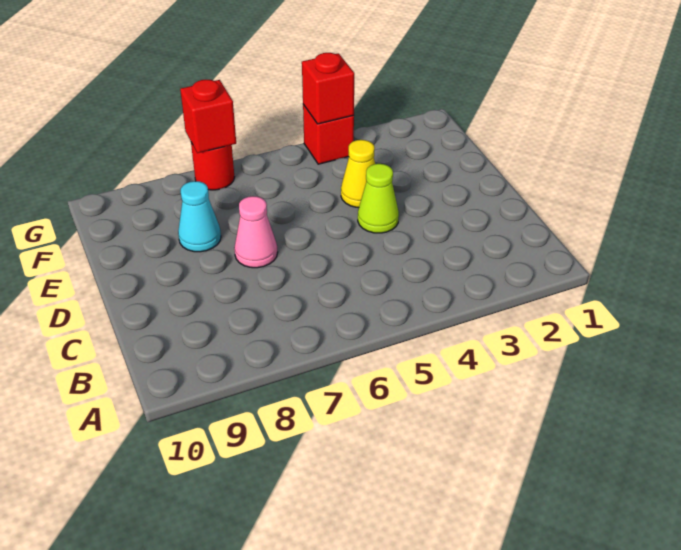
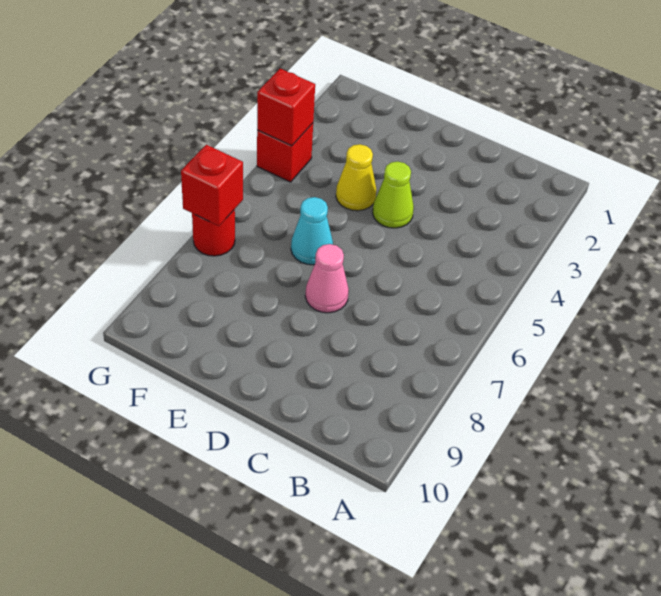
cyan cone E8 level 1 -> cyan cone E6 level 1

